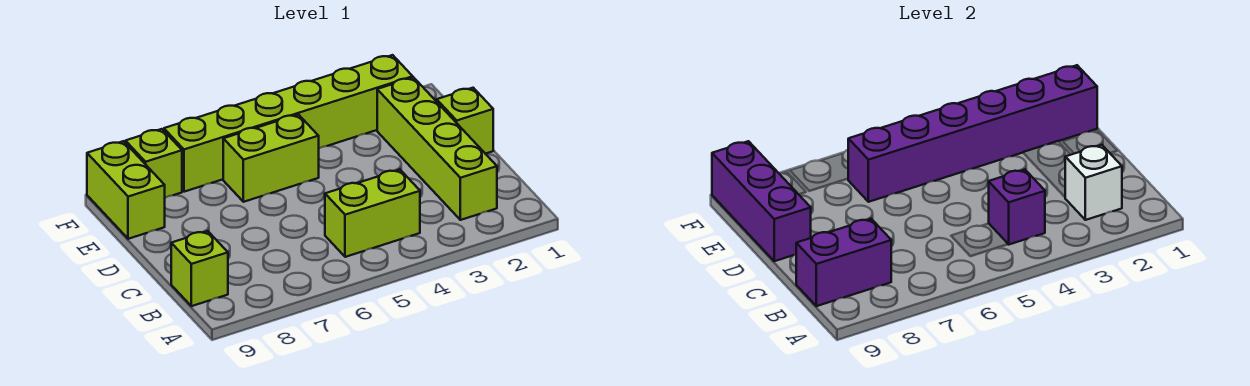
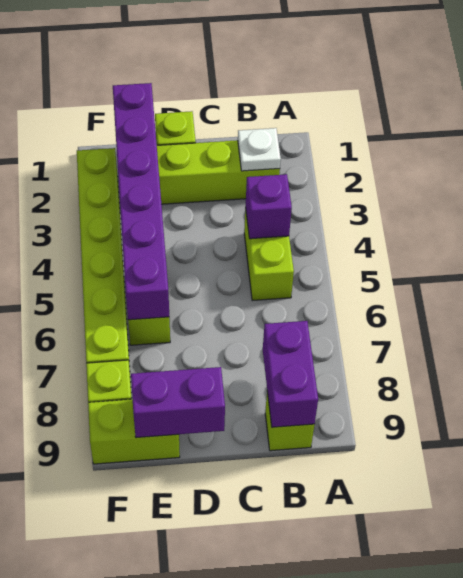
white brick B2 level 2 -> white plate B2 level 2
purple brick D9:F9 level 2 -> purple brick D9:E9 level 2

